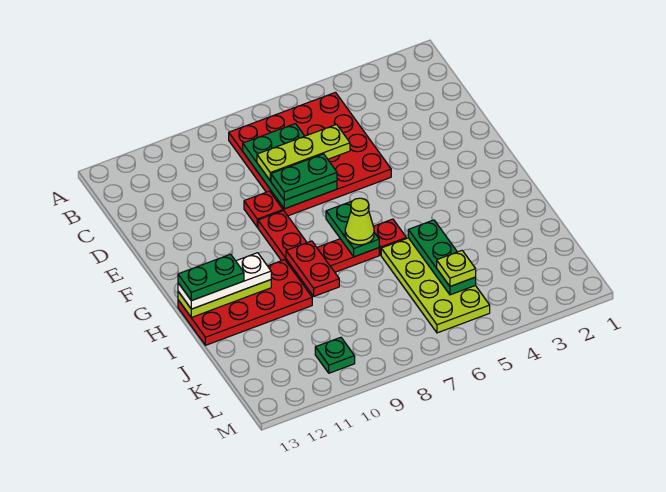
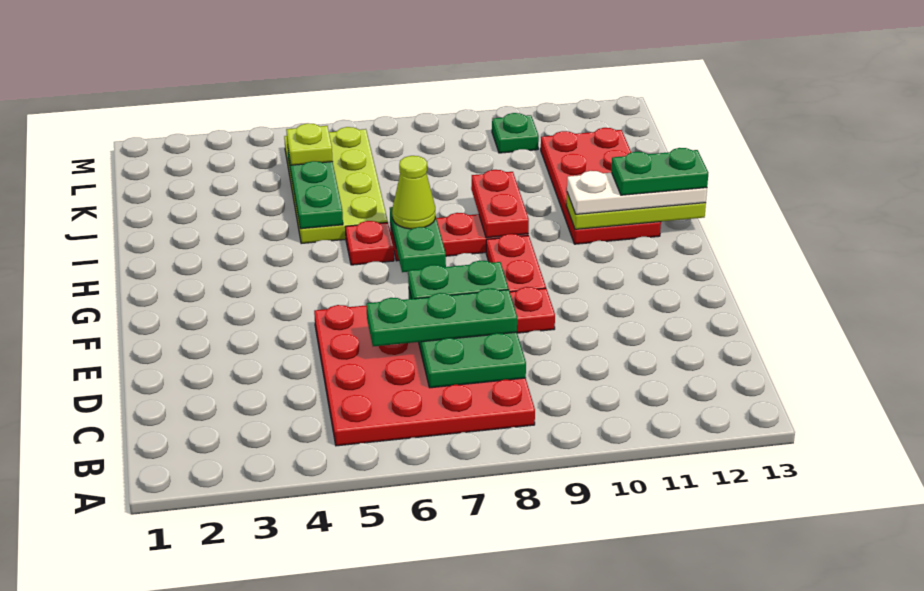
lime plate D6:D8 level 3 -> green plate D6:D8 level 3
red plate H10:I13 level 1 -> red plate H11:K12 level 1

